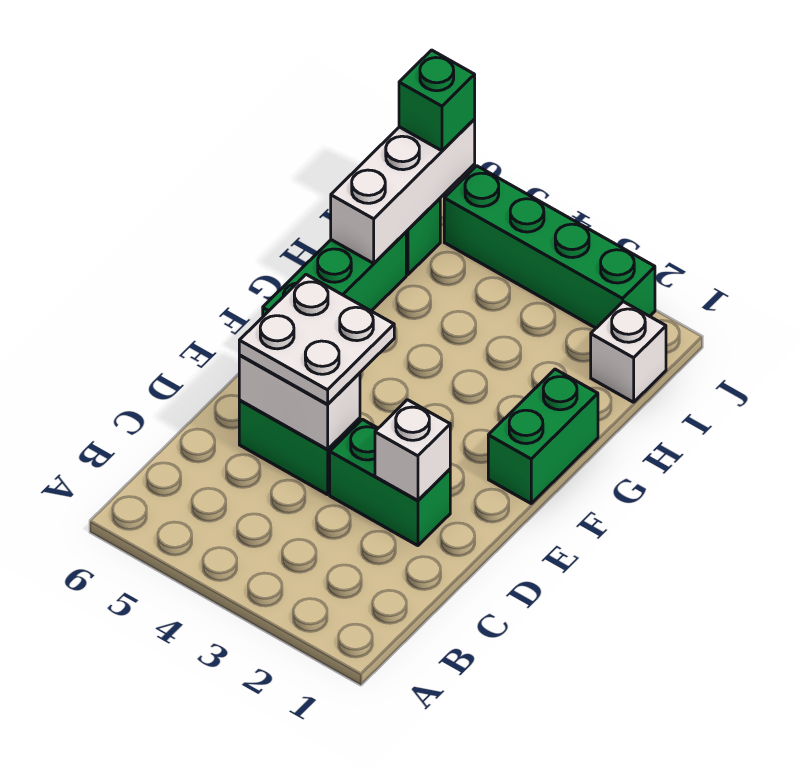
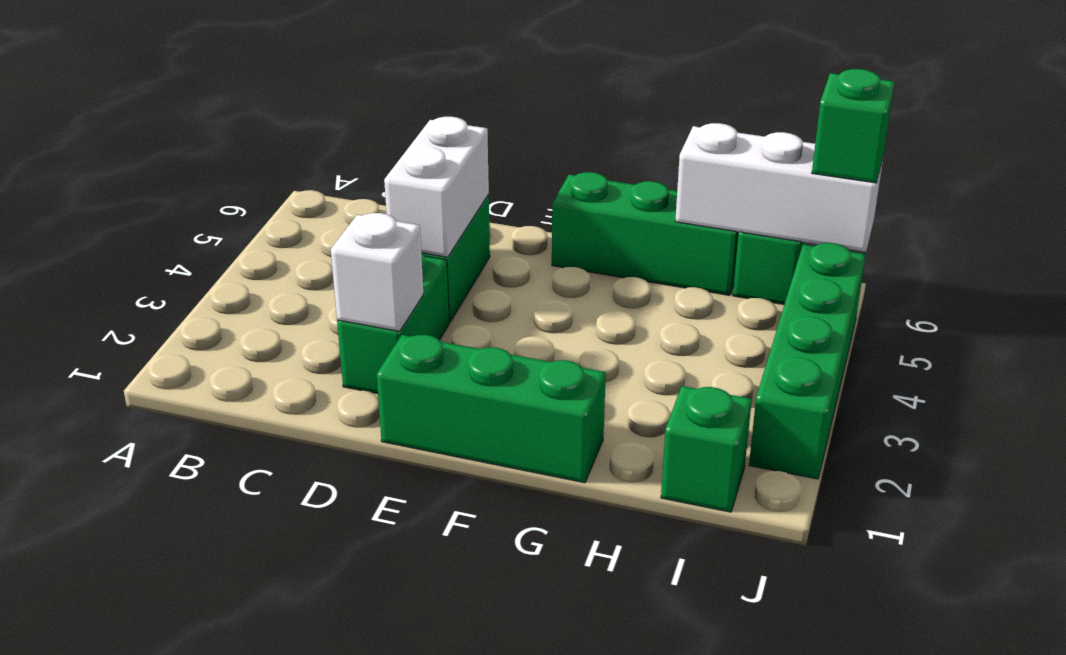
white plate D4:E5 level 3 -> none
green brick F1:G1 level 1 -> green brick E1:G1 level 1
white brick I1 level 1 -> green brick I1 level 1

